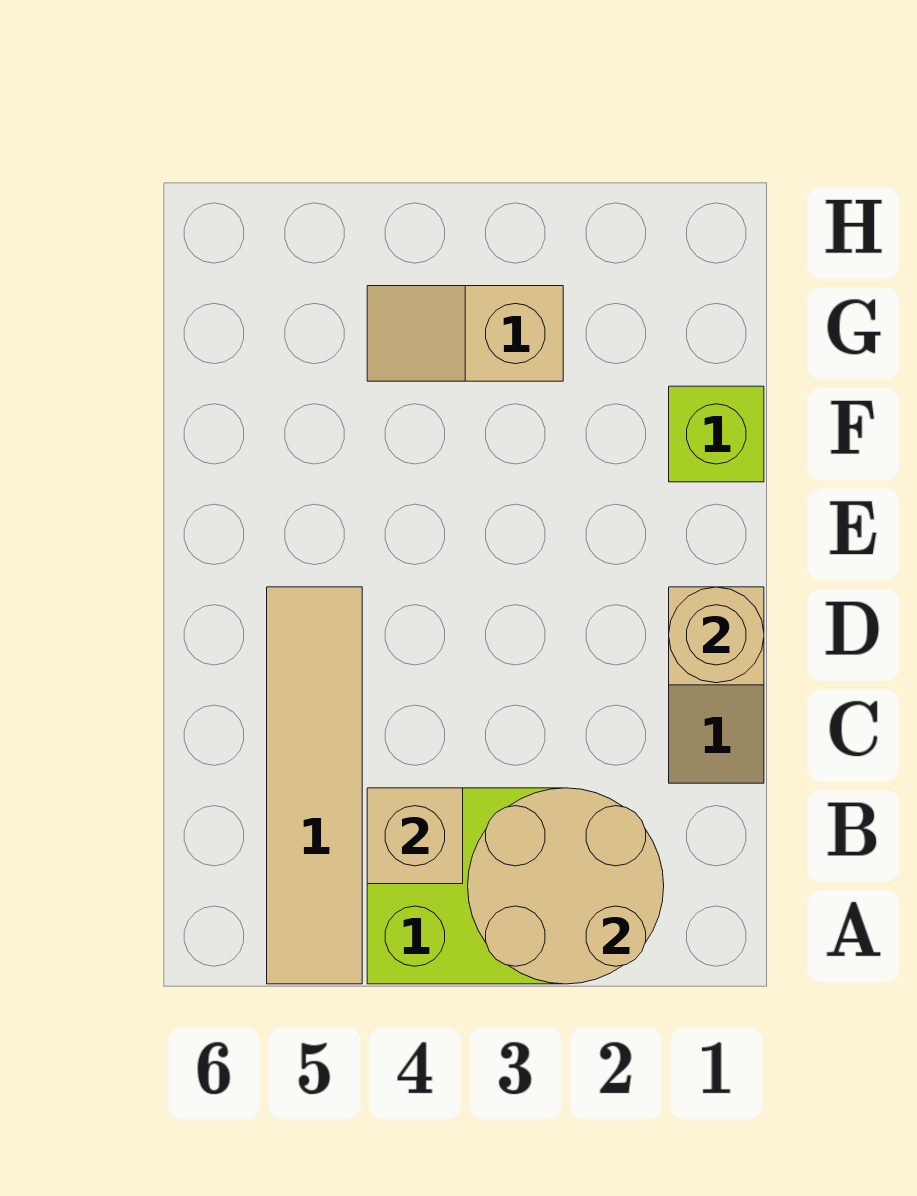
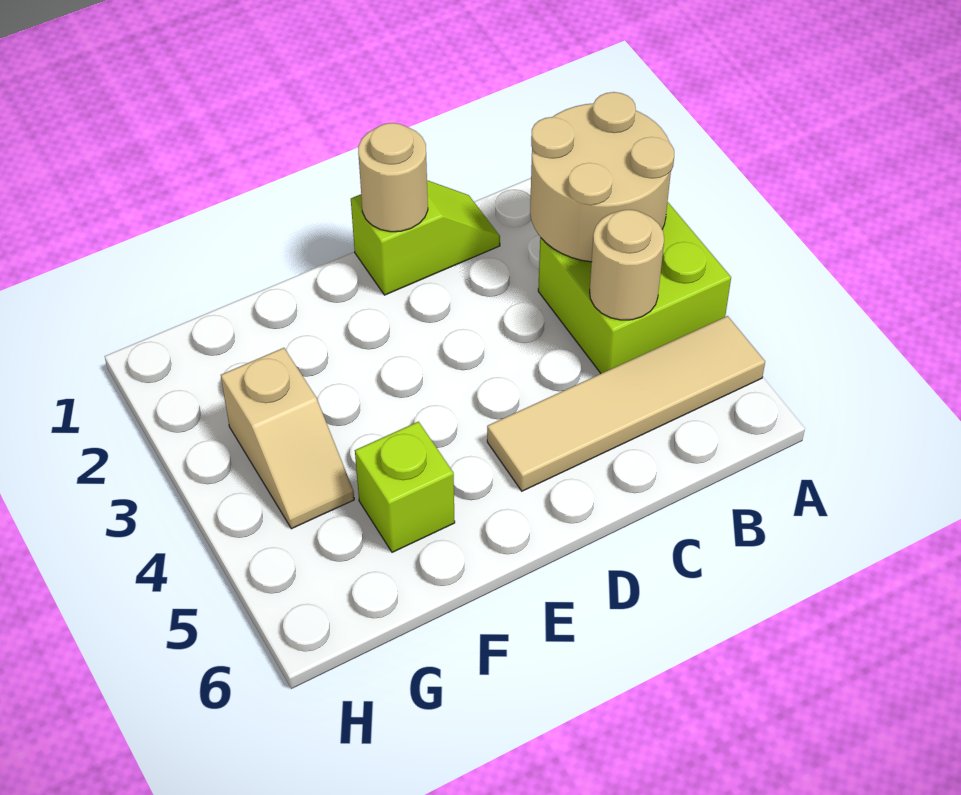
tan brick B4 level 2 -> tan round brick B4 level 2
tan slope C1:D1 level 1 top D -> lime slope C1:D1 level 1 top D
lime brick F1 level 1 -> lime brick F5 level 1

